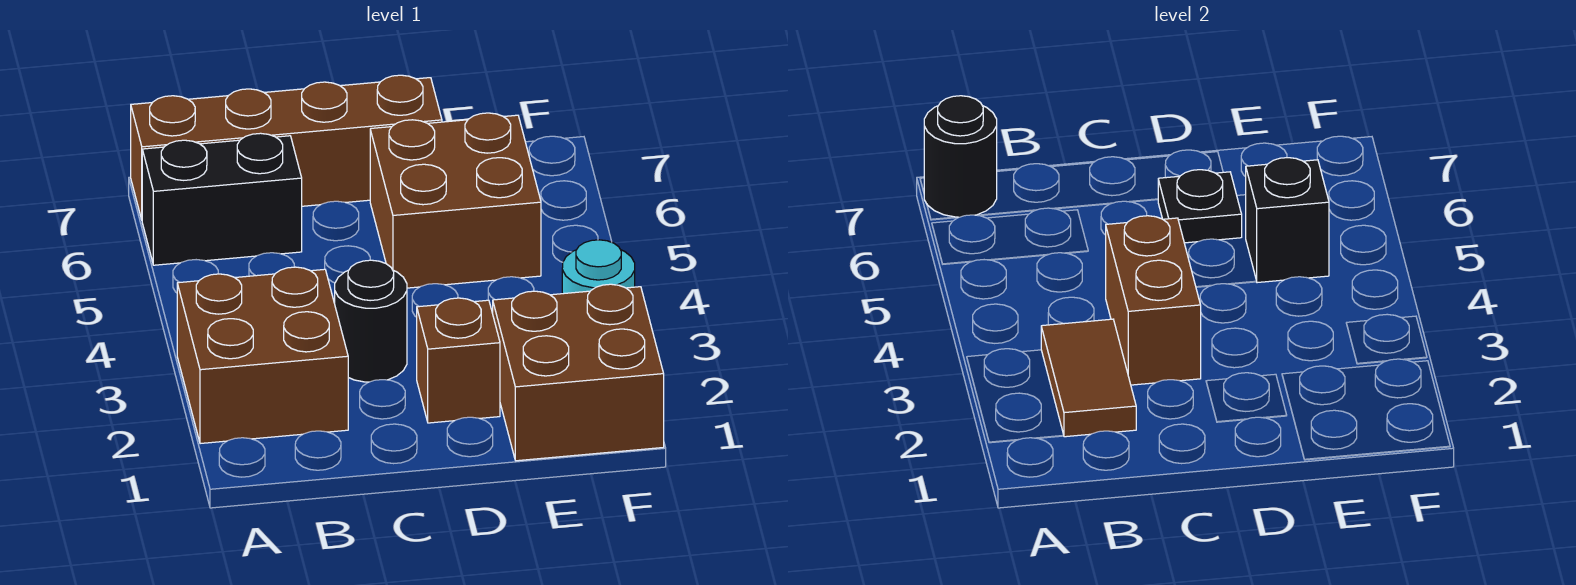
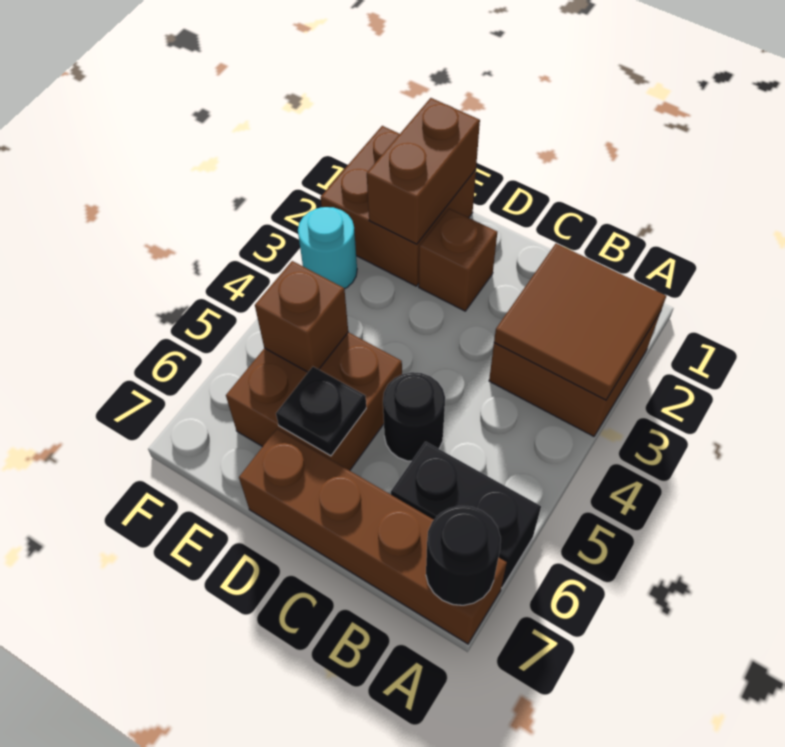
brown tile B2:B3 level 2 -> brown tile A2:B3 level 2
black round brick C3 level 1 -> black round brick C5 level 1
brown brick C3:C4 level 2 -> brown brick E1:E2 level 2
black brick E5 level 2 -> brown brick E5 level 2

